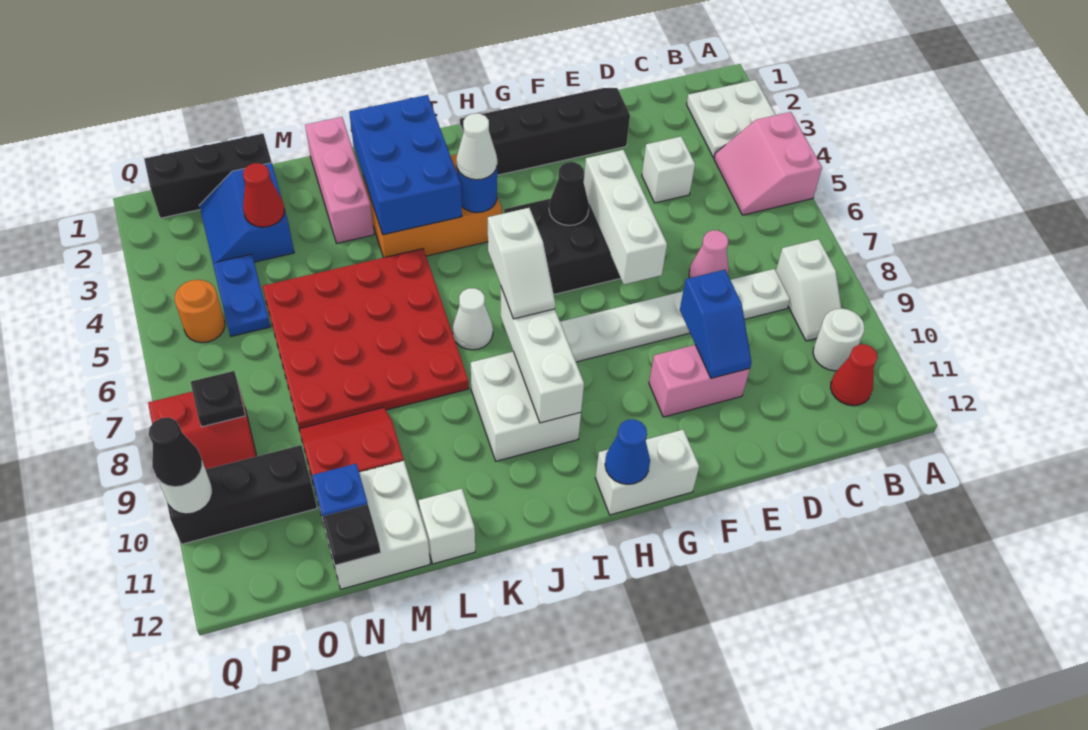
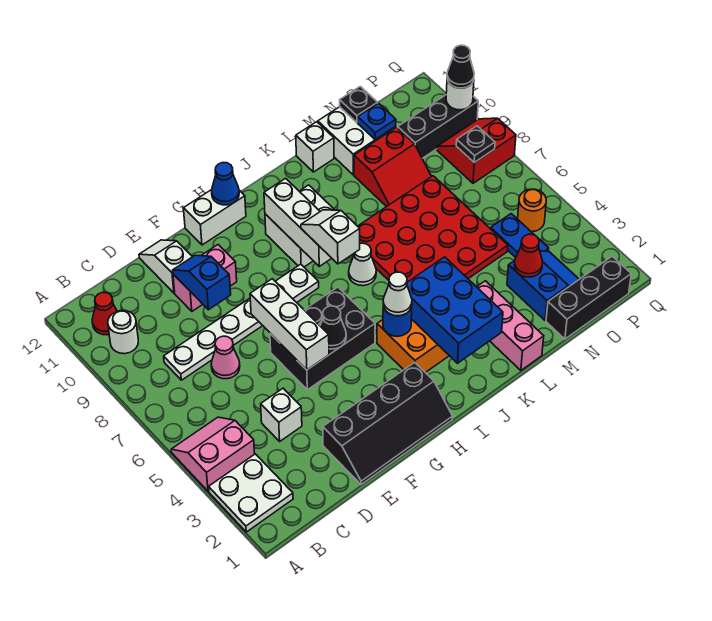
pink slope A4:B5 level 1 top A -> pink slope A4:B5 level 1 top 4
white slope B8:B9 level 1 top 8 -> white slope E11:E12 level 1 top 11

